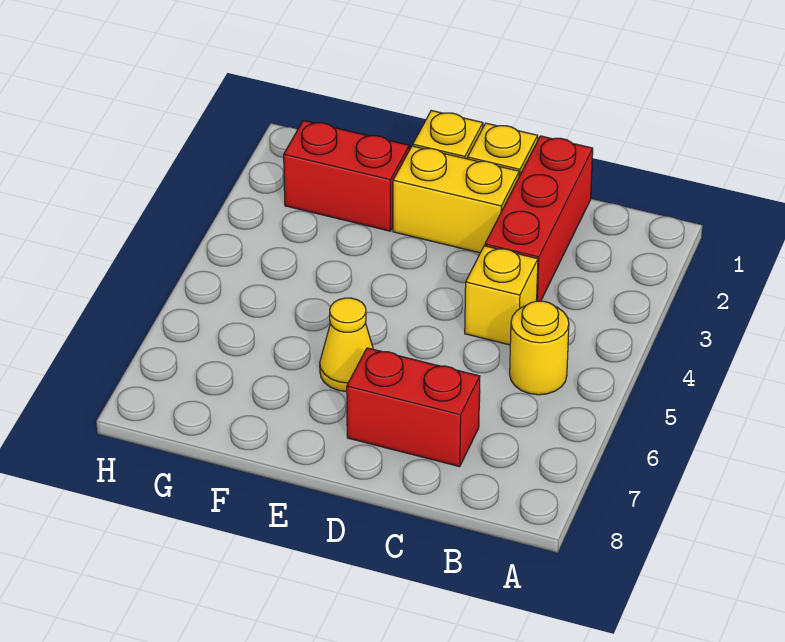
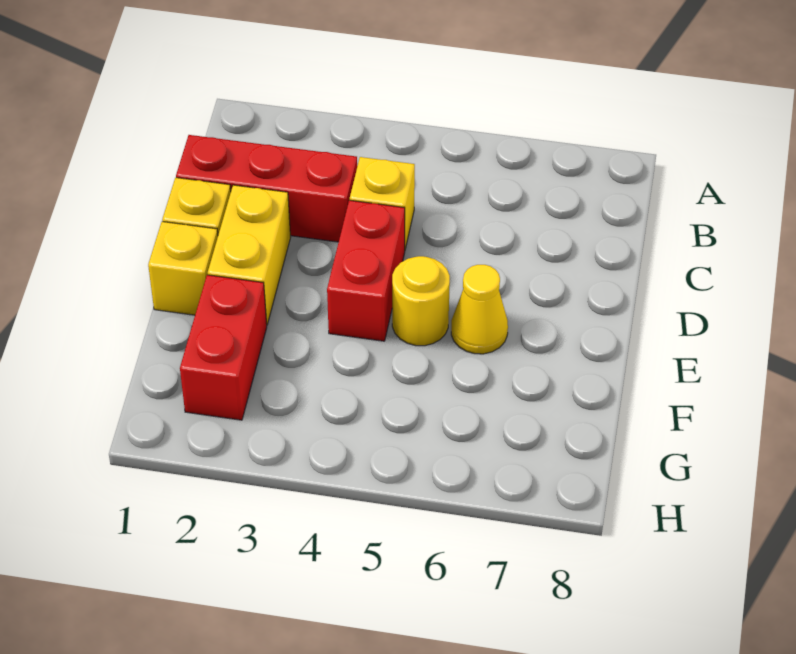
yellow round brick B5 level 1 -> yellow round brick E5 level 1
red brick C7:D7 level 1 -> red brick D4:E4 level 1

